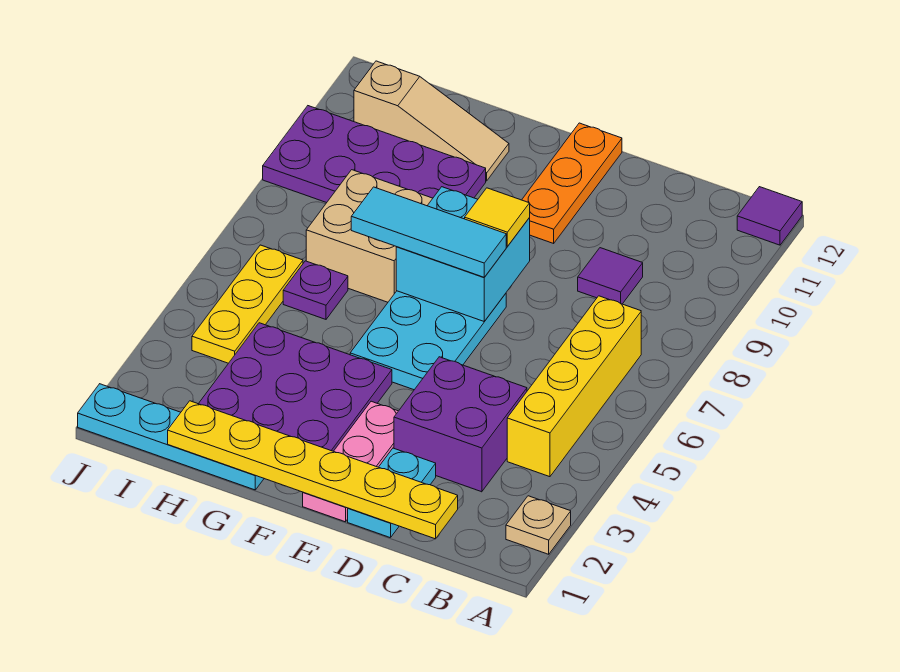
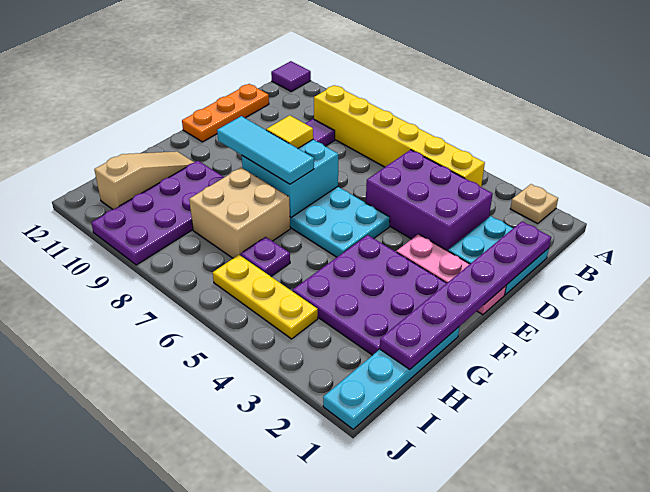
yellow brick B4:B7 level 1 -> yellow brick B4:B9 level 1
yellow plate C1:H1 level 2 -> purple plate C1:H1 level 2
purple brick C3:D4 level 1 -> purple brick C3:D5 level 1
cyan plate D1:D2 level 1 -> cyan plate C1:D2 level 1
cyan tile E7:G7 level 3 -> cyan tile F7:F9 level 3
orange plate E10:E12 level 1 -> orange plate C12:E12 level 1

